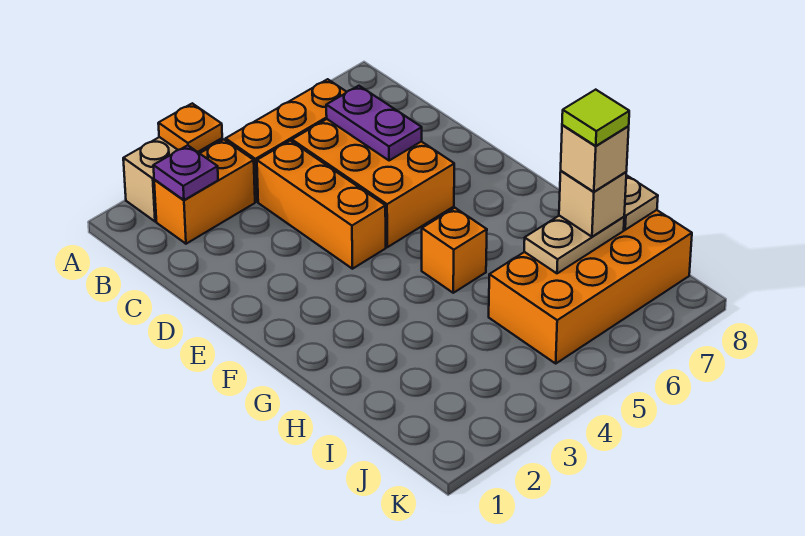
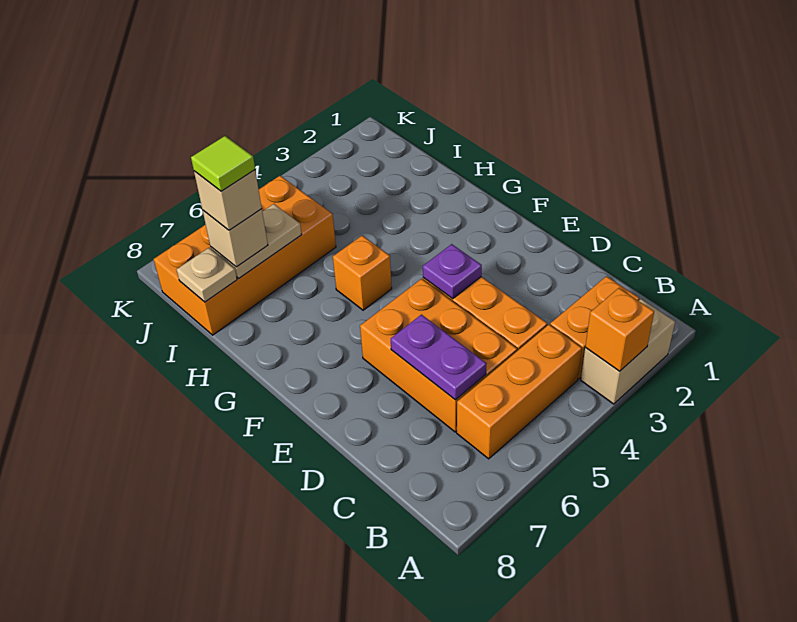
orange plate A3 level 2 -> orange brick A3 level 2
purple plate B2 level 2 -> purple plate E4 level 2

